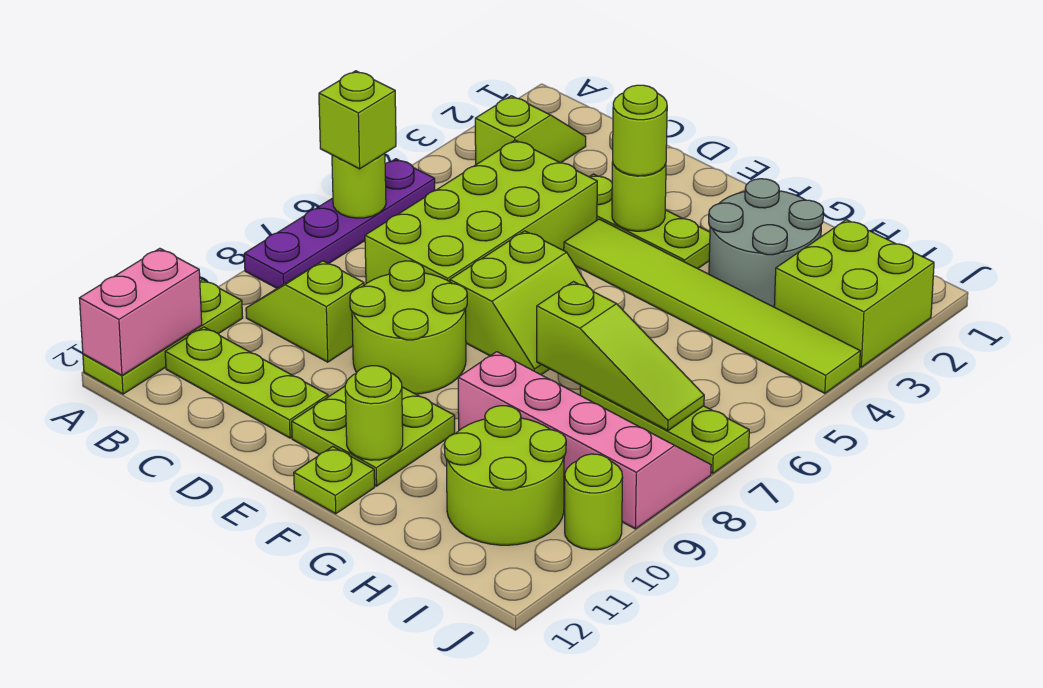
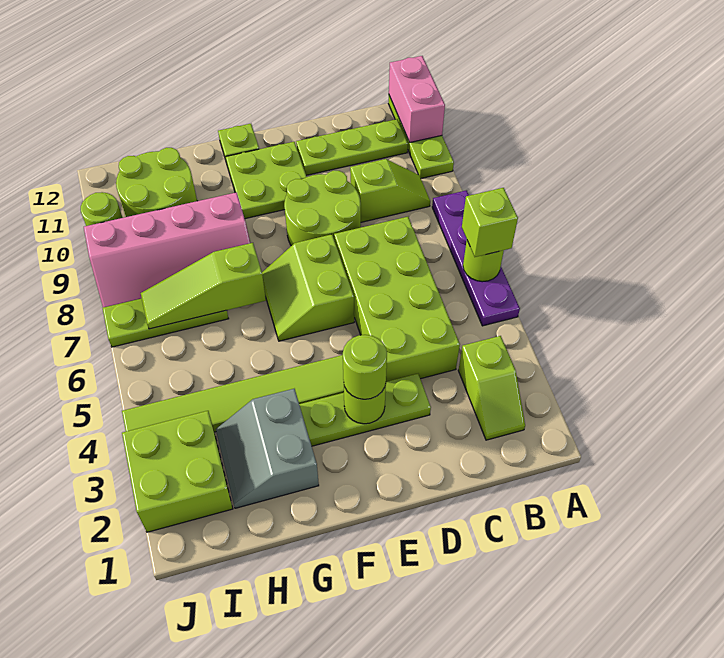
lime round brick F11 level 2 -> none
grey round brick G2:H3 level 1 -> grey slope G2:H3 level 1 top G

